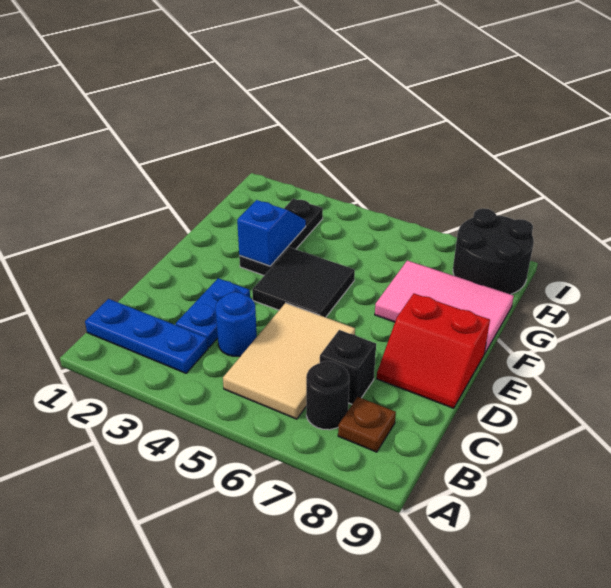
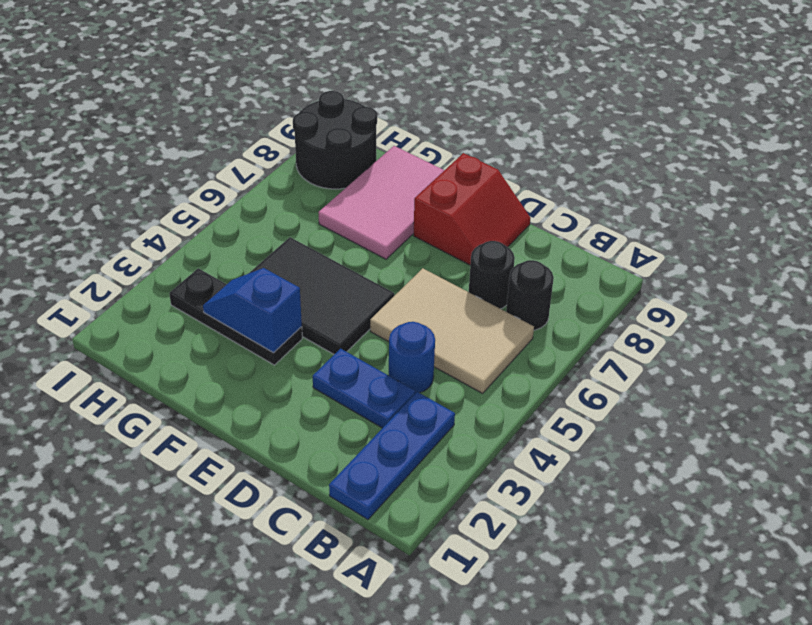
brown plate B8 level 1 -> none
black brick C7 level 1 -> black round brick C7 level 1
black tile E4:F5 level 1 -> black tile E4:G5 level 1

